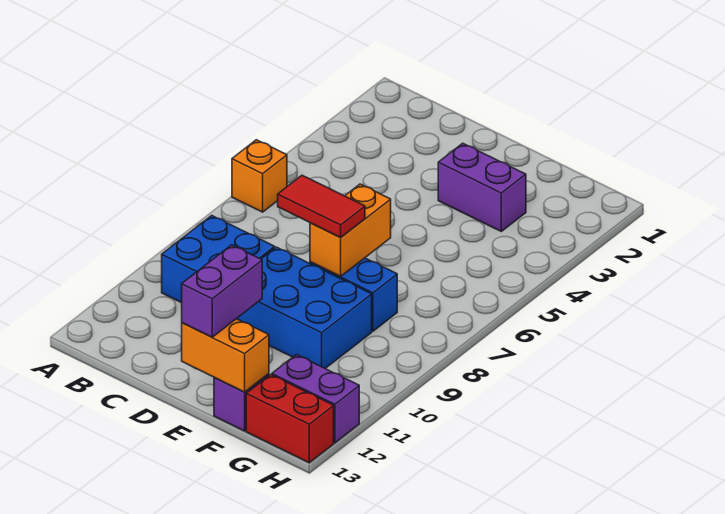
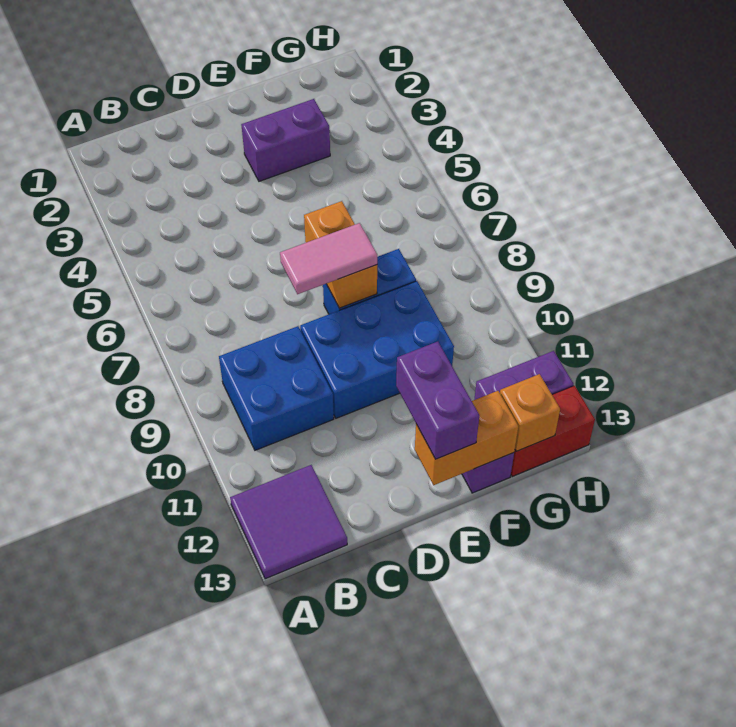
orange brick A6 level 1 -> orange brick G13 level 2
none -> purple tile A12:B13 level 1
red tile D8:E8 level 3 -> pink tile D8:E8 level 3

